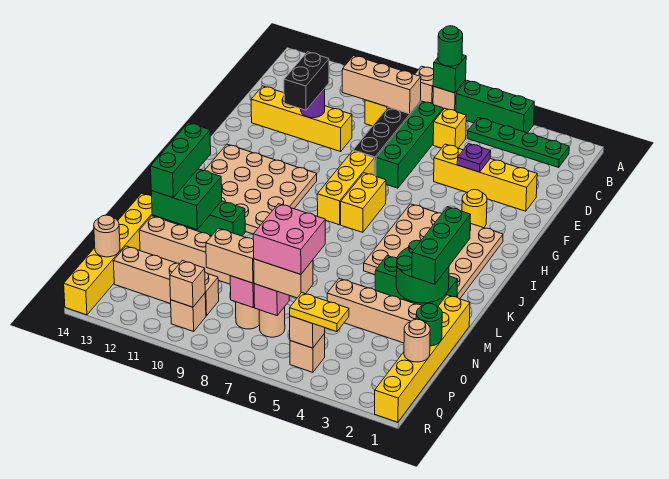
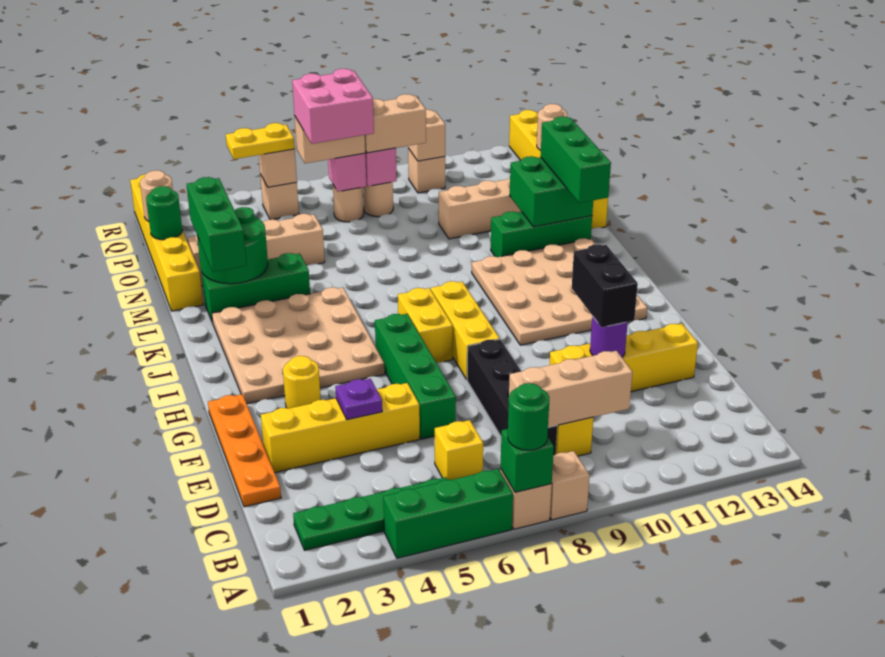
green brick C7:F7 level 1 -> green brick E6:H6 level 1
none -> orange plate D1:G1 level 1
tan brick P10:P13 level 1 -> none

